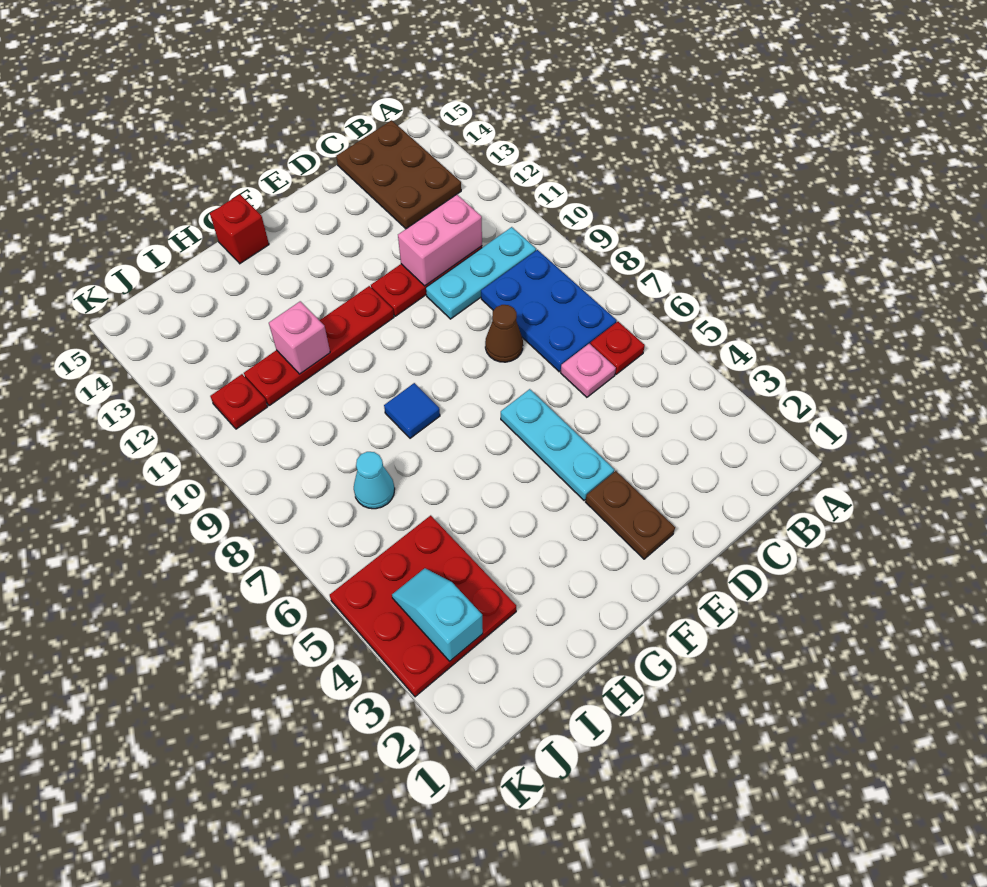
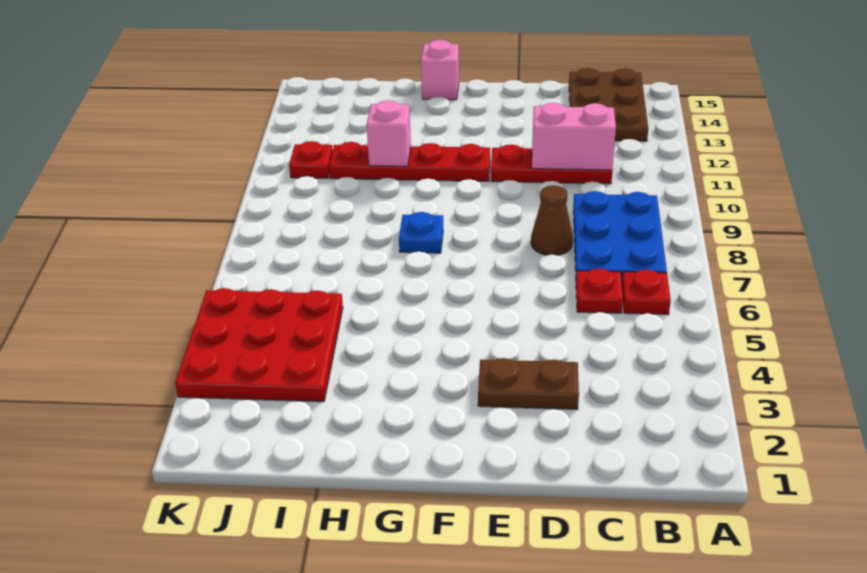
cyan plate B10:D10 level 1 -> none
pink plate C6 level 1 -> red plate C6 level 1
brown plate E2:E3 level 1 -> brown plate D3:E3 level 1
cyan plate E4:E6 level 1 -> none
blue tile G8 level 1 -> blue plate G8 level 1
red brick G15 level 1 -> pink brick G15 level 1
cyan cone I7 level 1 -> none
cyan slope J3:J4 level 2 top 3 -> none

